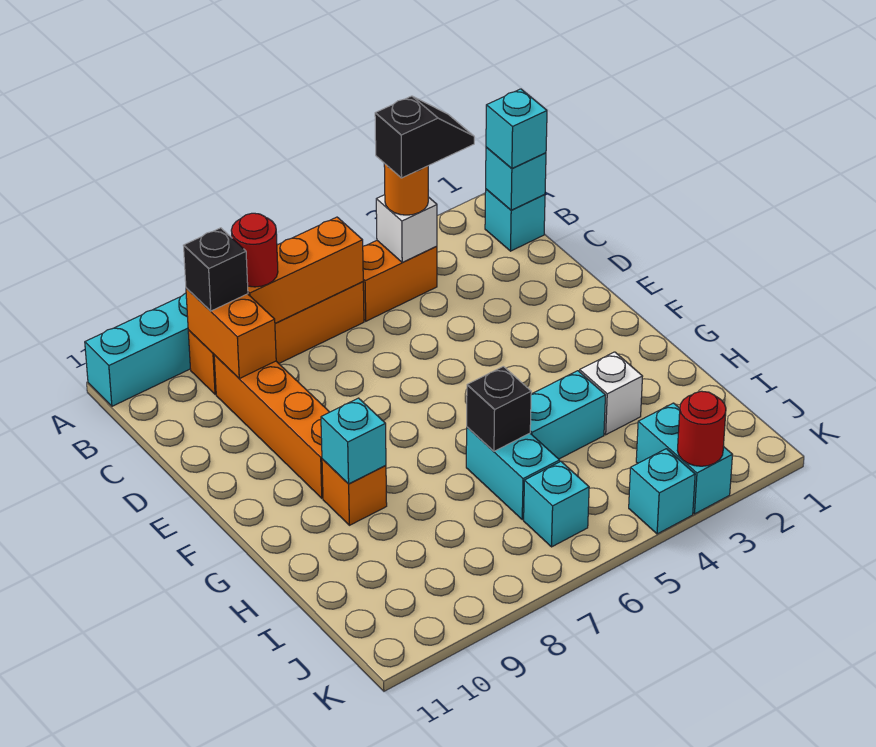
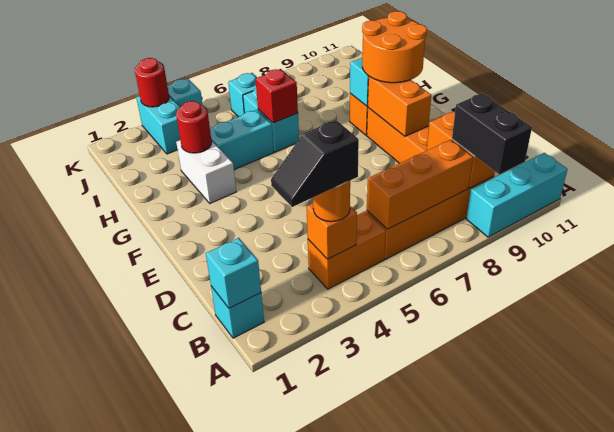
cyan brick B1 level 3 -> none
white brick B4 level 2 -> orange brick B4 level 2
red round brick B8 level 3 -> red round brick H3 level 2
black brick B9 level 3 -> black brick A9:B9 level 3
none -> orange brick E9:F9 level 2
none -> orange round brick F9:G10 level 3
white brick H3 level 1 -> white brick G3:H3 level 1
black brick H6 level 2 -> red brick H6 level 2

